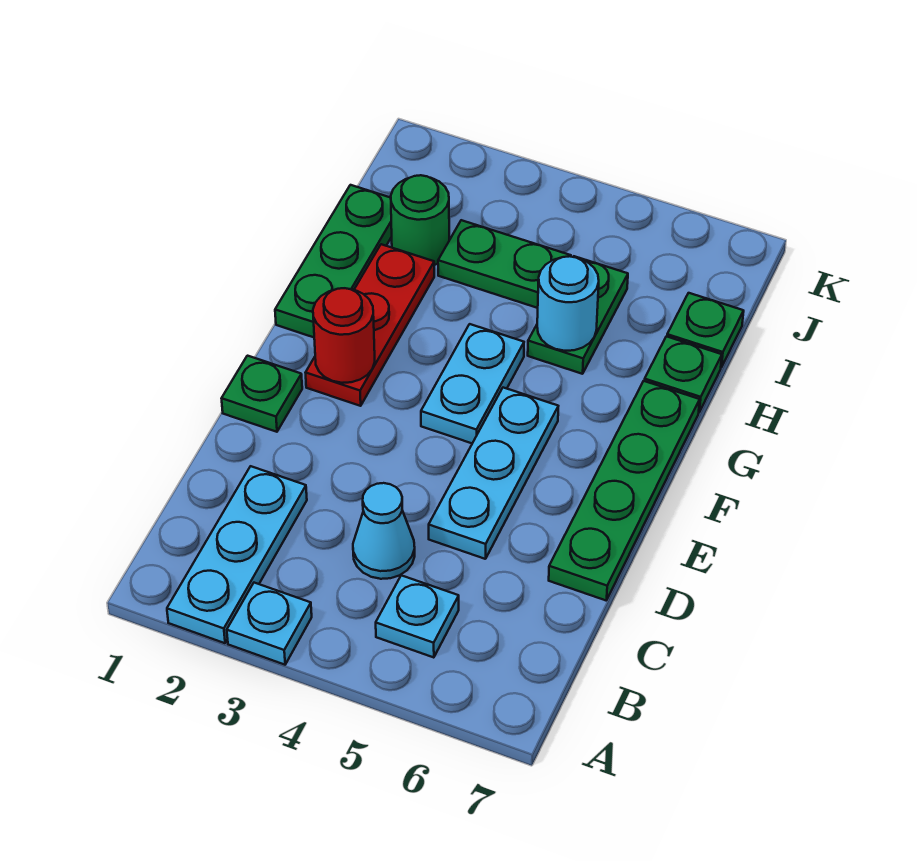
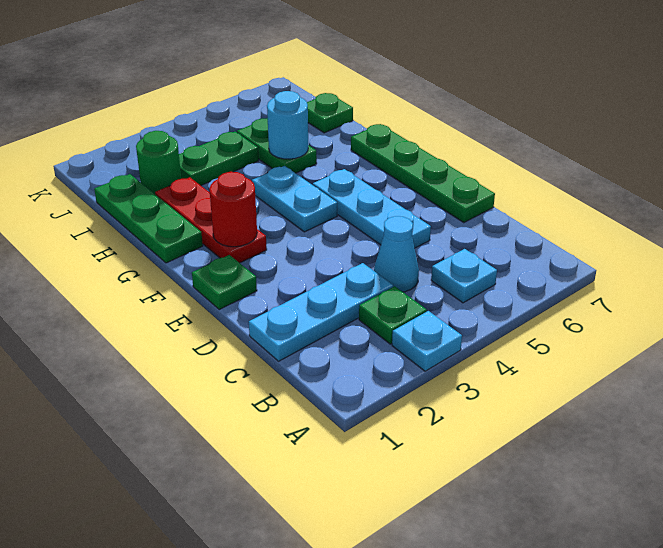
cyan plate A2:C2 level 1 -> cyan plate C1:C3 level 1
green plate H7 level 1 -> green plate B3 level 1

